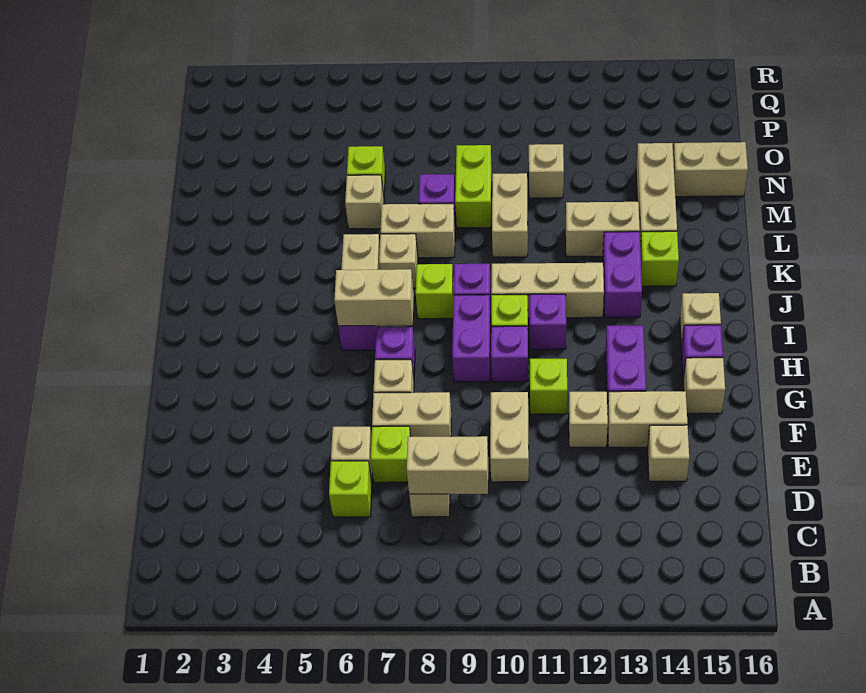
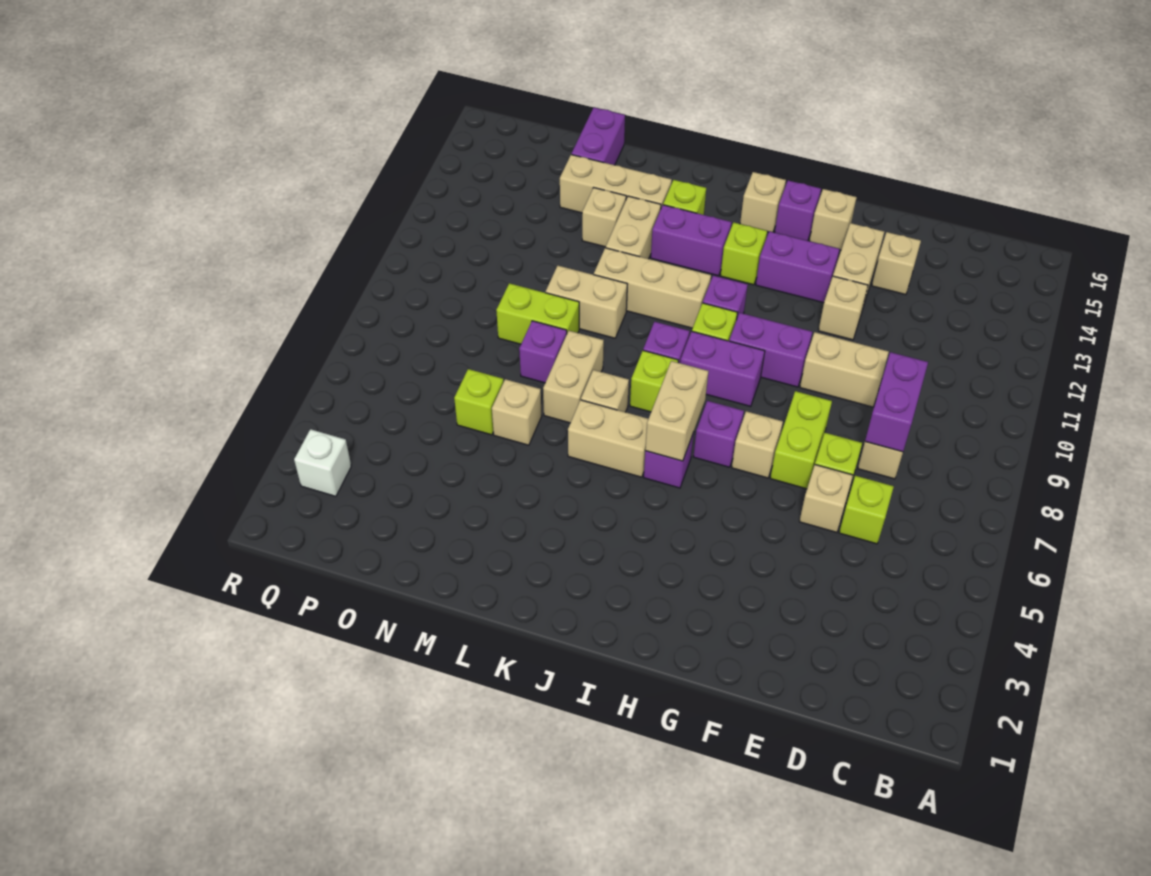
tan brick D8:D9 level 2 -> purple brick D8:D9 level 2
tan brick F7:F8 level 1 -> lime brick F7:F8 level 1
lime brick G11 level 1 -> lime brick I13 level 1
purple brick H10 level 1 -> purple brick G10:H10 level 1
tan brick J10:J12 level 1 -> tan brick J11:L11 level 1
tan brick N11 level 1 -> tan brick M13 level 1
tan brick N15:N16 level 1 -> purple brick N15:N16 level 1
none -> white brick Q3 level 1

